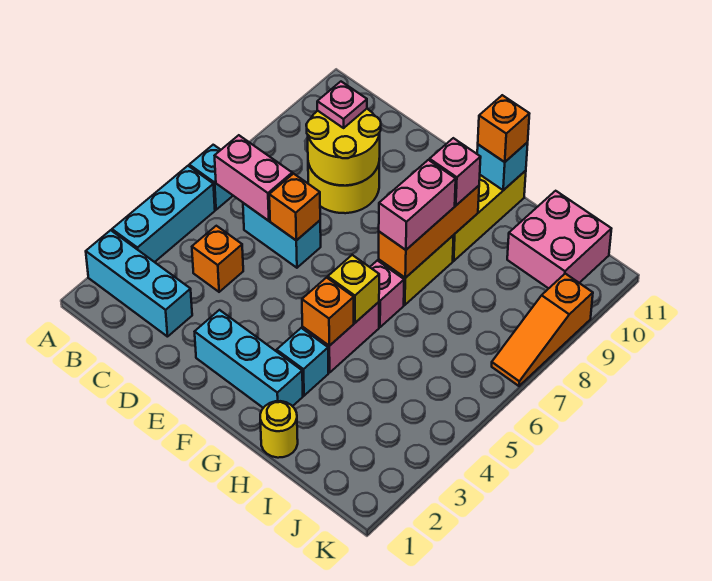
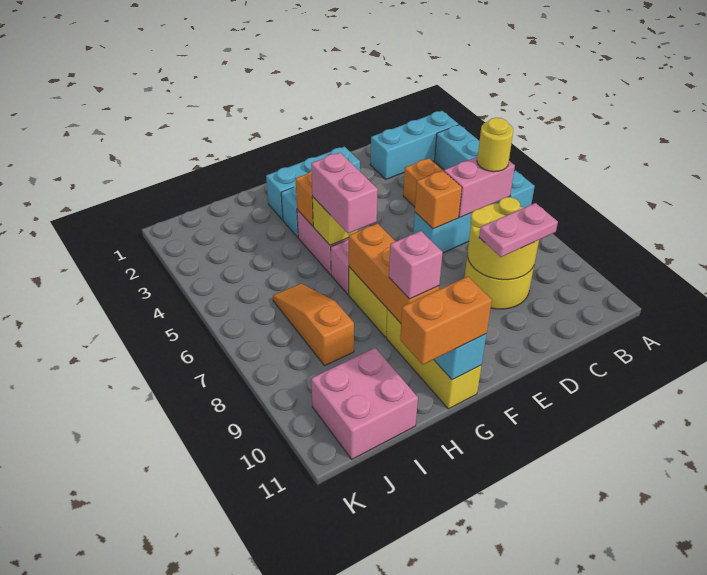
pink plate C9 level 3 -> pink plate C9:D9 level 3
pink brick G7:G8 level 3 -> pink brick G5:G6 level 3
orange brick G11 level 3 -> orange brick G11:H11 level 3
yellow round brick H1 level 1 -> yellow round brick B6 level 3
orange slope K7:K9 level 1 top 9 -> orange slope I6:I8 level 1 top 8

